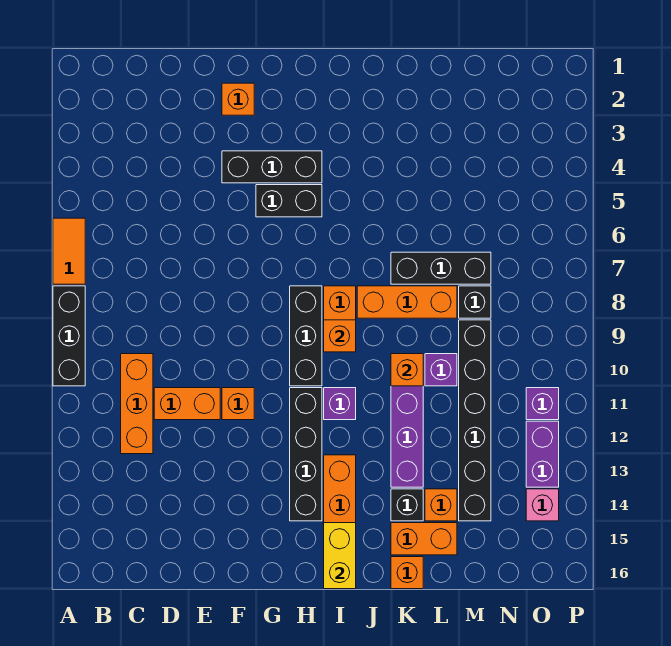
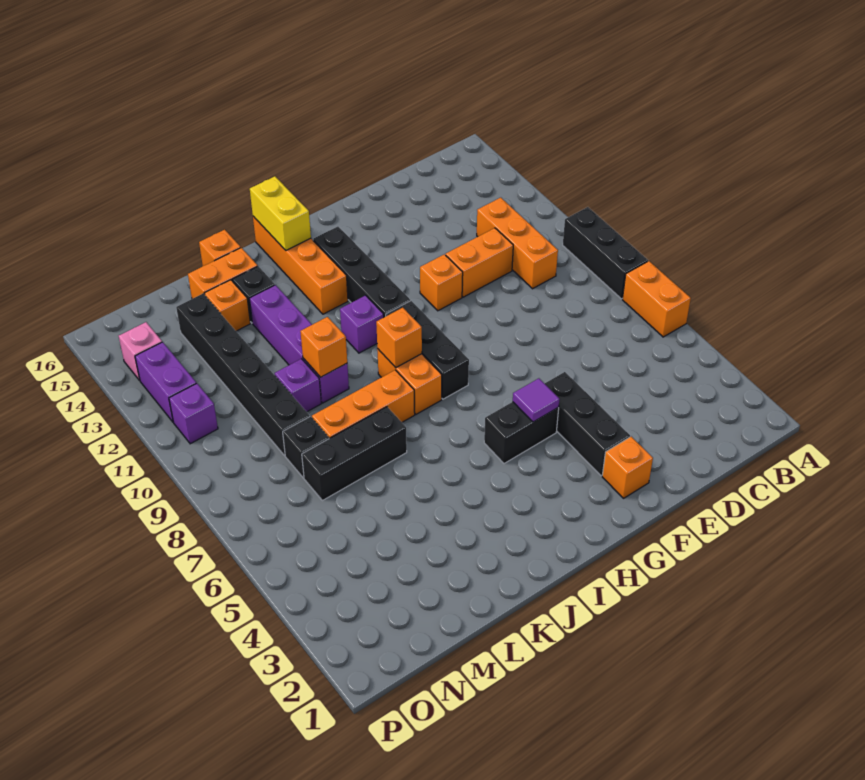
orange tile A6:A7 level 1 -> orange brick A6:A7 level 1
black brick F4:H4 level 1 -> black brick F3:F5 level 1
none -> purple tile G5 level 2

